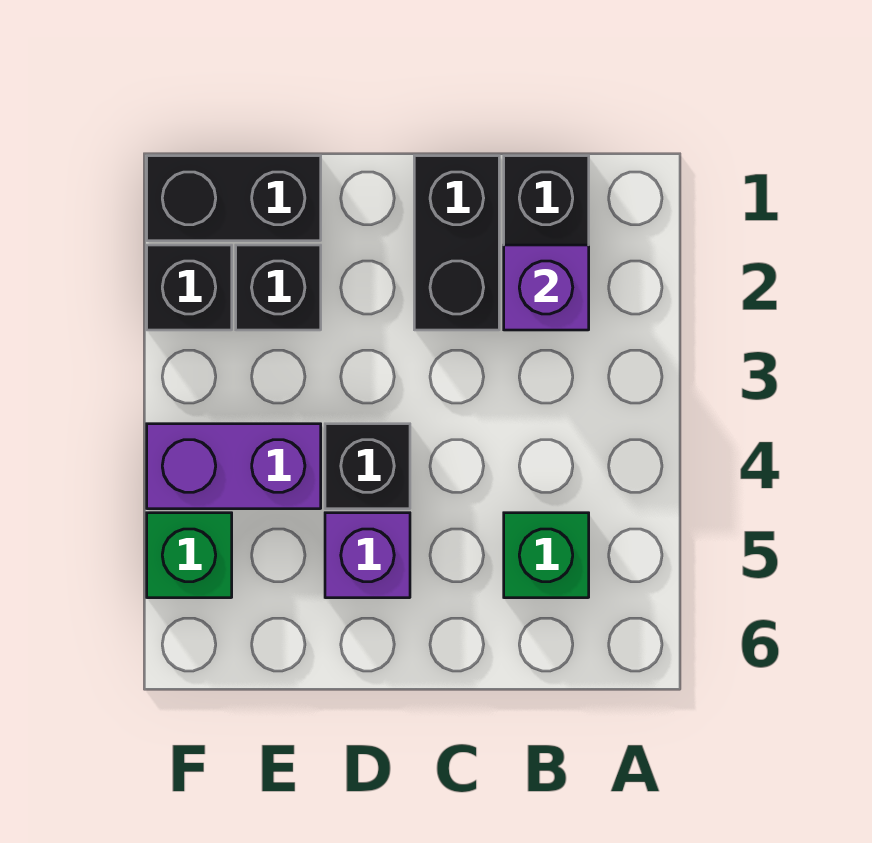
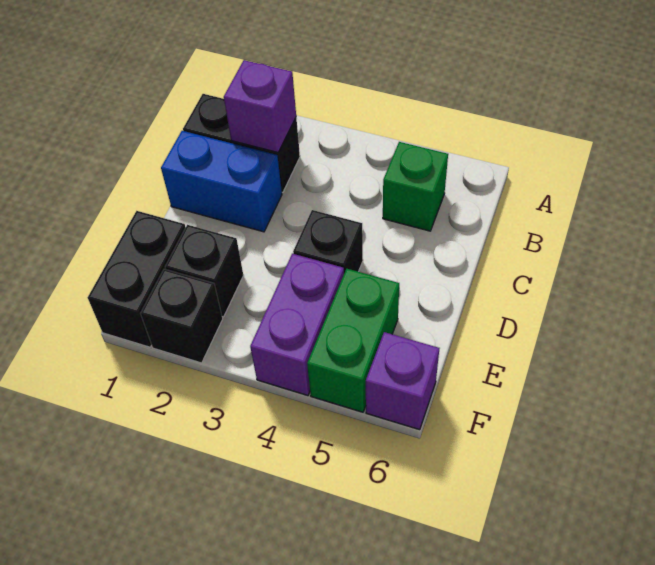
black brick C1:C2 level 1 -> blue brick C1:C2 level 1
purple brick D5 level 1 -> purple brick F6 level 1
green brick F5 level 1 -> green brick E5:F5 level 1

